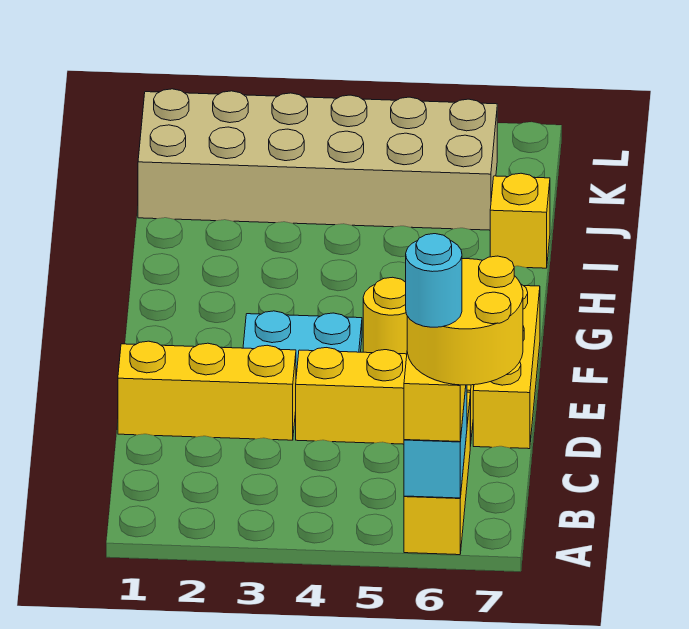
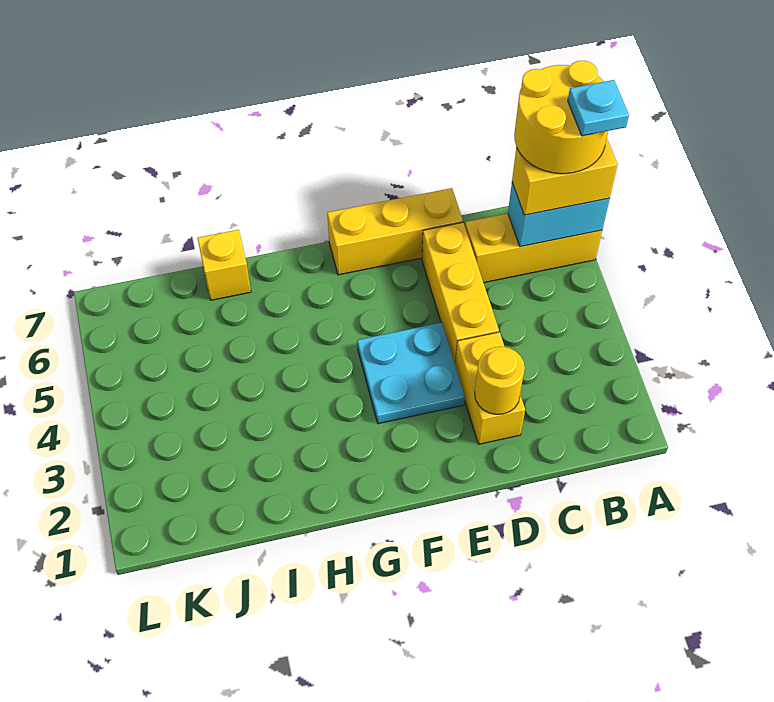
cyan round brick A6 level 5 -> cyan plate A6 level 5
yellow brick D1:D3 level 1 -> yellow brick D2:D3 level 1
yellow round brick F5 level 1 -> yellow round brick D2 level 2
tan brick J1:K6 level 1 -> none

